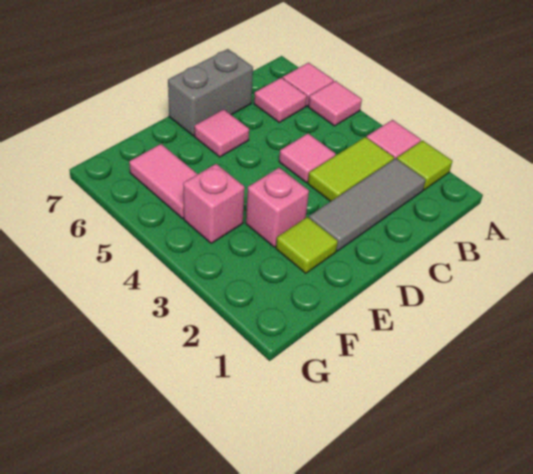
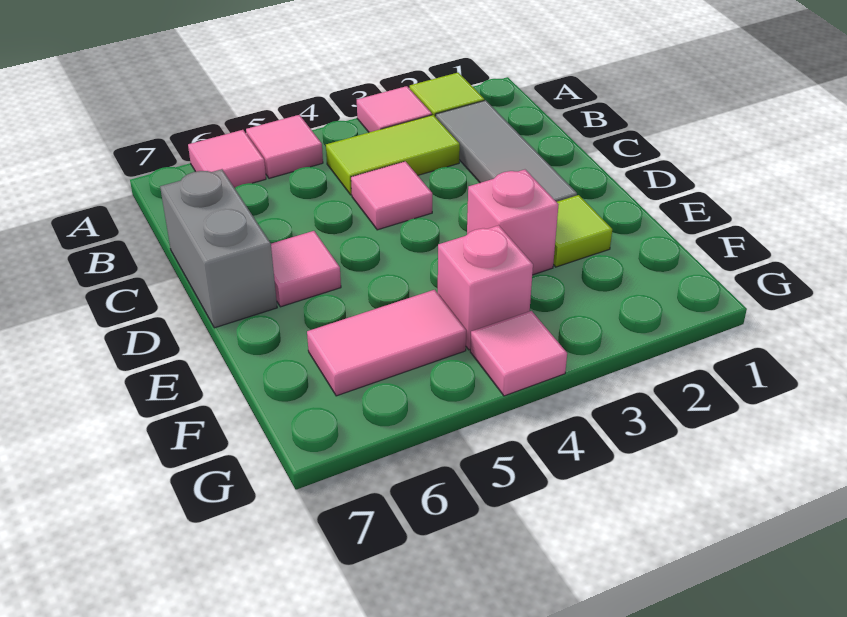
lime tile B3:C3 level 1 -> lime tile B3:B4 level 1
pink tile B6 level 1 -> pink tile G4 level 1

